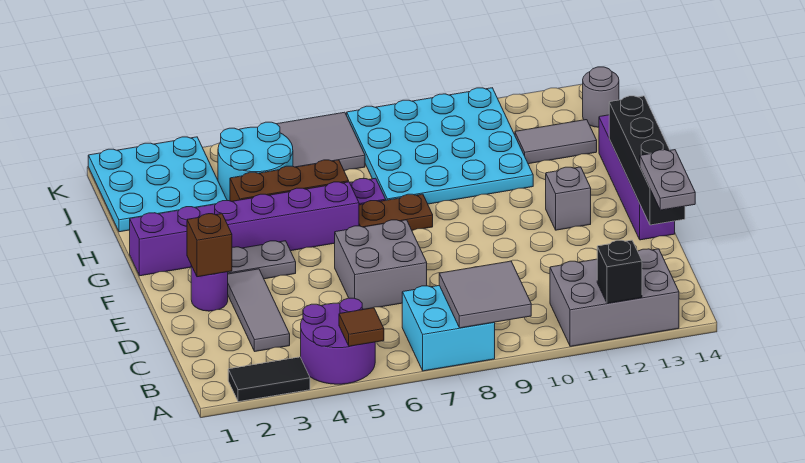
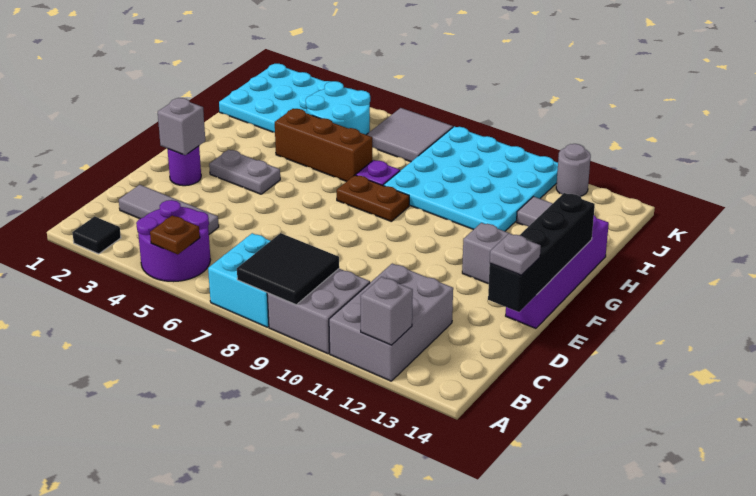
black tile A2:A3 level 1 -> black tile A2 level 1
brown tile A5 level 2 -> brown plate A5 level 2
grey tile A8:B9 level 2 -> black tile A8:B9 level 2
grey brick A11:B13 level 1 -> grey brick A11:C12 level 1
black brick A12 level 2 -> grey brick A12 level 2
grey tile C3:E3 level 1 -> grey tile C2:C4 level 1
grey plate C14:D14 level 3 -> grey plate D14 level 3
grey brick D6:E7 level 1 -> grey brick A9:B10 level 1
brown brick E2 level 2 -> grey brick E2 level 2
purple brick G1:G6 level 1 -> none
grey round brick J14 level 1 -> grey round brick K12 level 1

